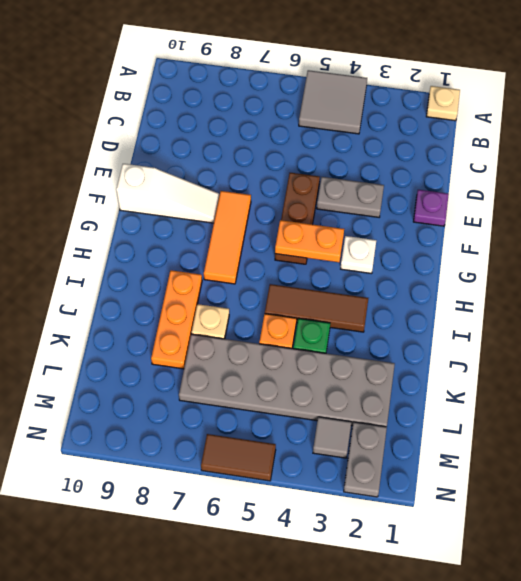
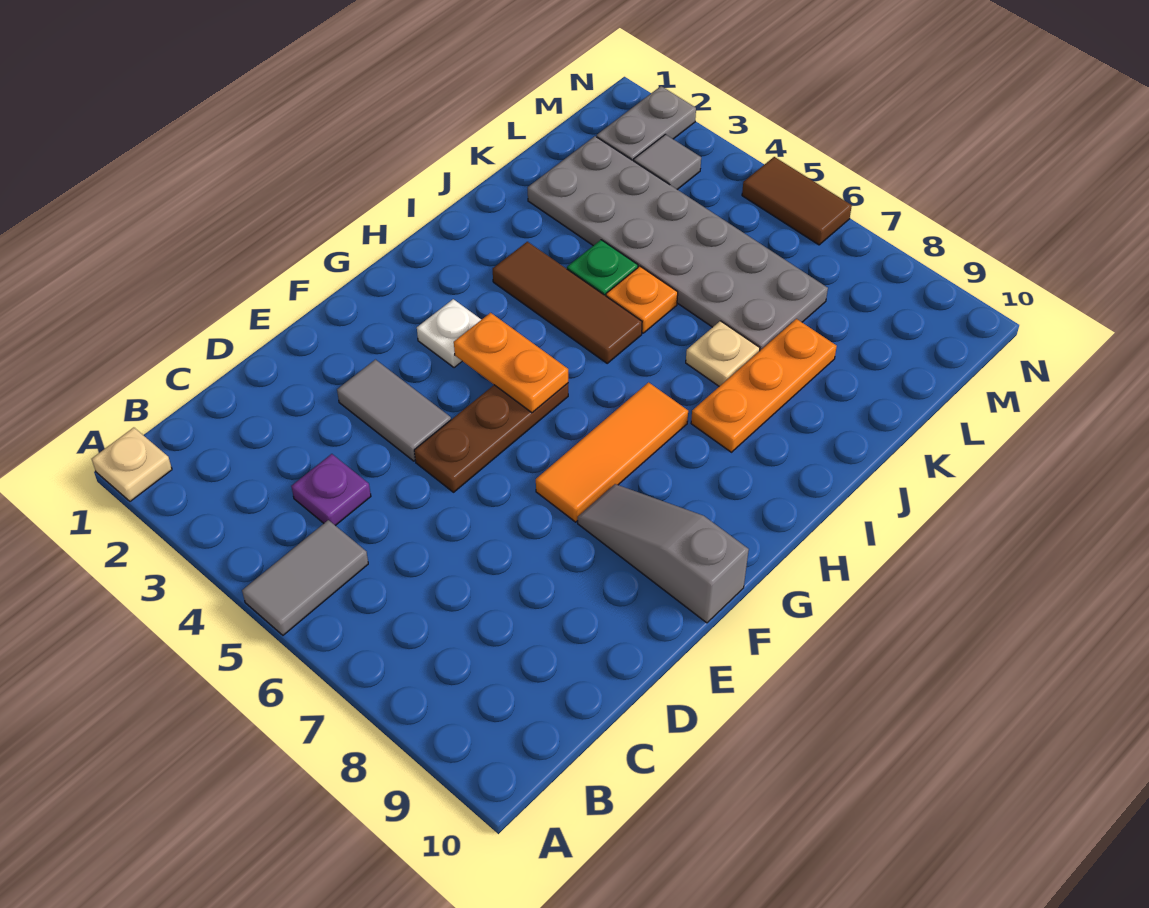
grey tile A4:B5 level 1 -> grey tile A5:B5 level 1
purple plate E1 level 1 -> purple plate C4 level 1
grey plate E3:E4 level 1 -> grey tile E3:E4 level 1
white slope F8:F10 level 1 top 10 -> grey slope F8:F10 level 1 top 10

